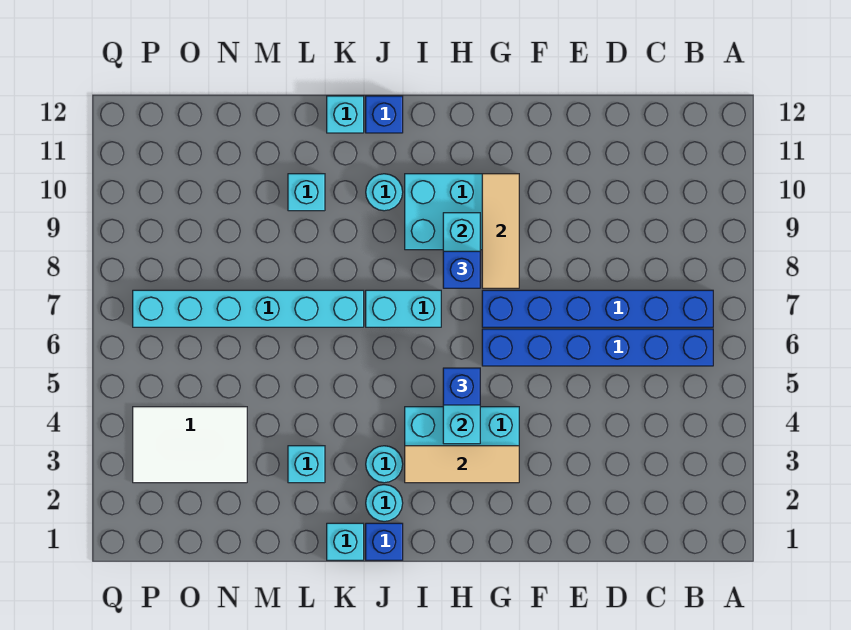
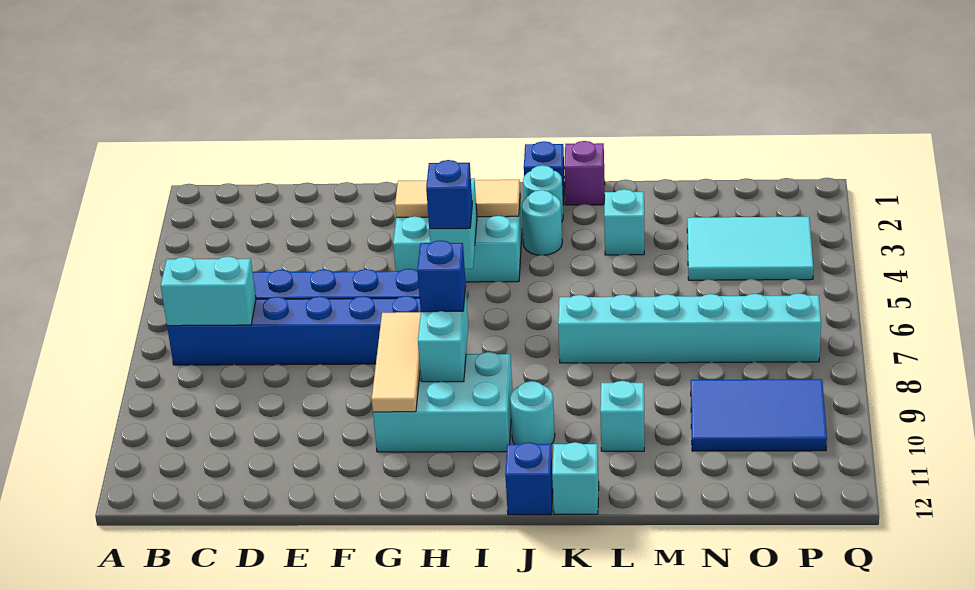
cyan brick I7:J7 level 1 -> cyan brick B7:C7 level 2
cyan brick K1 level 1 -> purple brick K1 level 1
white tile N3:P4 level 1 -> cyan tile N3:P4 level 1
none -> blue tile N9:P10 level 1

